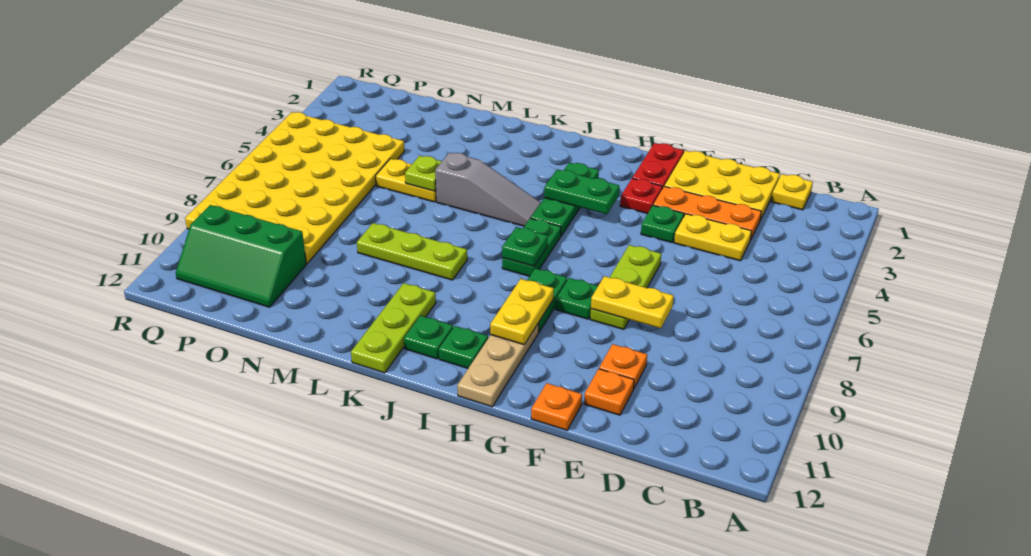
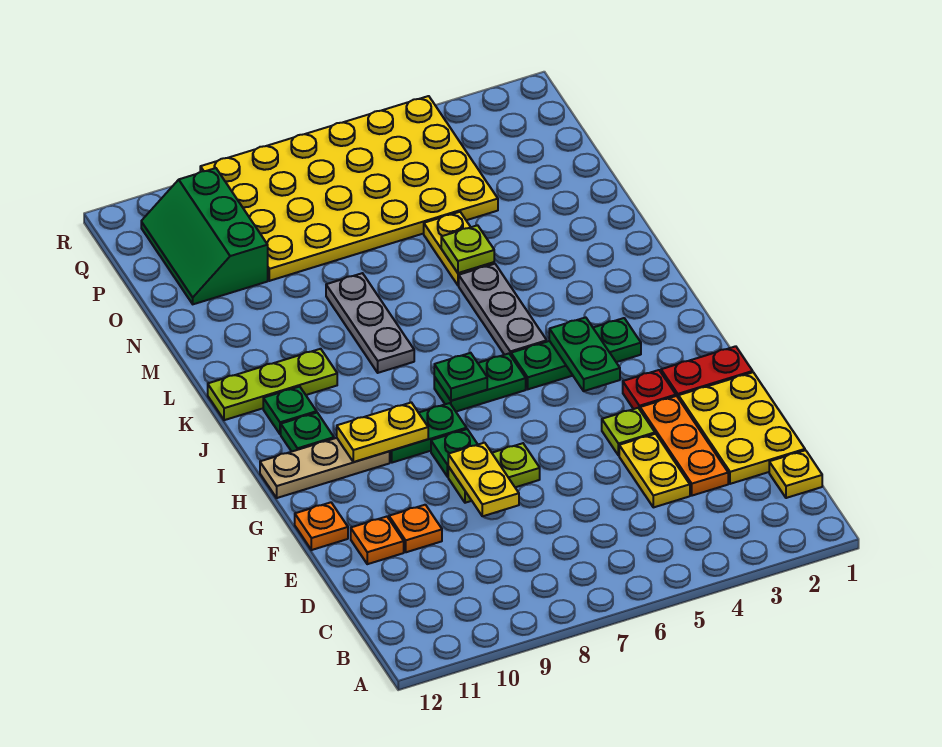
green plate F4 level 1 -> lime plate F4 level 1
lime plate F6:F8 level 1 -> lime plate F7:F8 level 1
grey slope J5:L5 level 1 top L -> grey plate J5:L5 level 1
lime plate K8:M8 level 1 -> grey plate K8:M8 level 1

